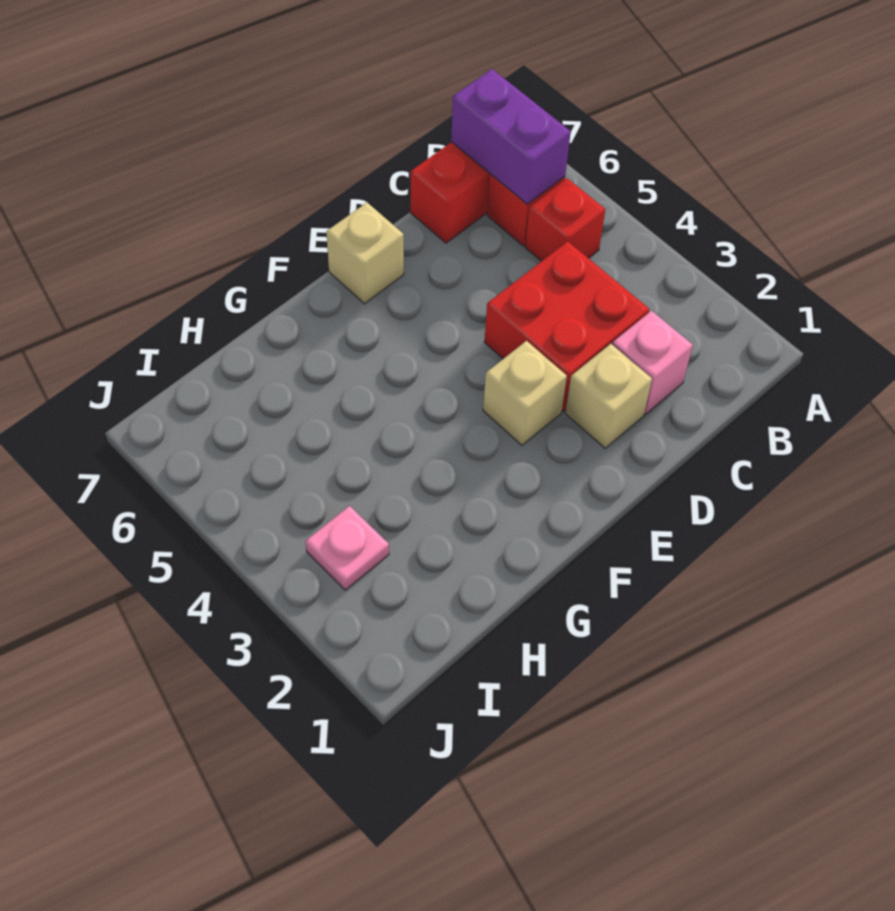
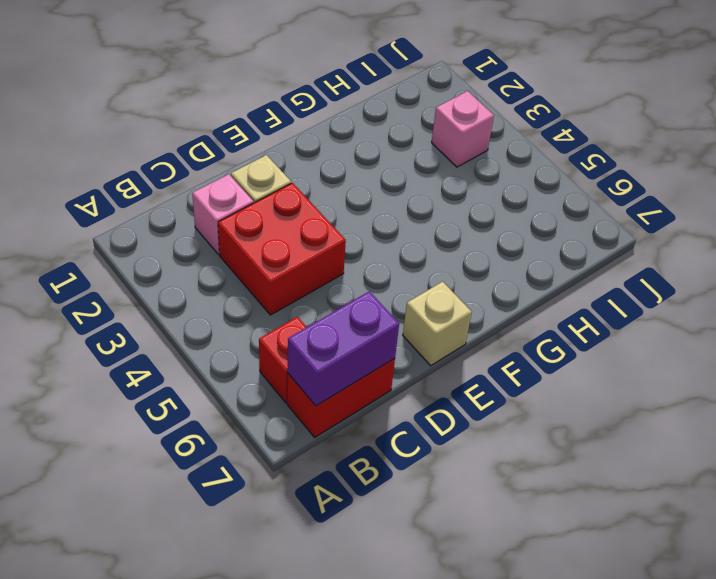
red brick B5 level 1 -> none
purple brick B6:B7 level 2 -> purple brick B7:C7 level 2
tan brick E3 level 1 -> none
pink plate I3 level 1 -> pink brick I3 level 1

